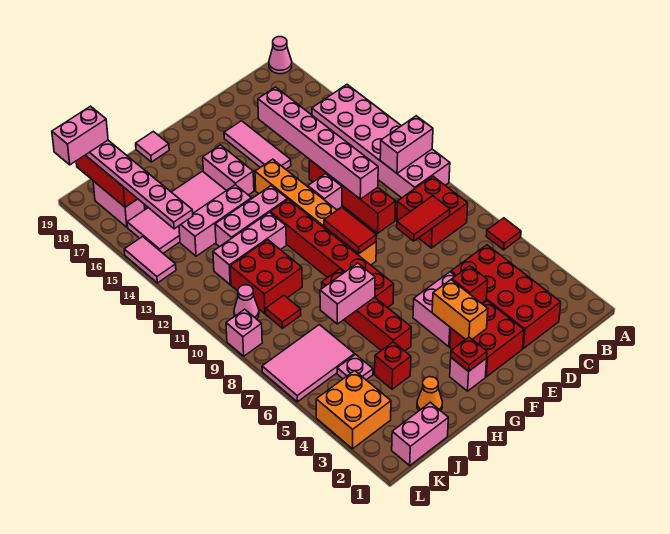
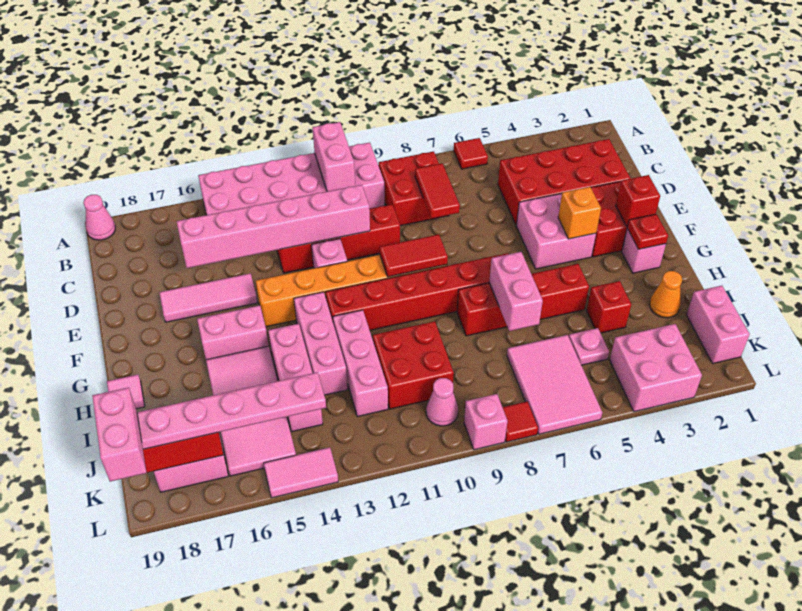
red brick E4 level 2 -> red brick F2 level 2
orange brick F3:F4 level 2 -> orange brick F4 level 2
red tile J9 level 1 -> red tile L8 level 1
orange brick K3:L4 level 1 -> pink brick K3:L4 level 1

